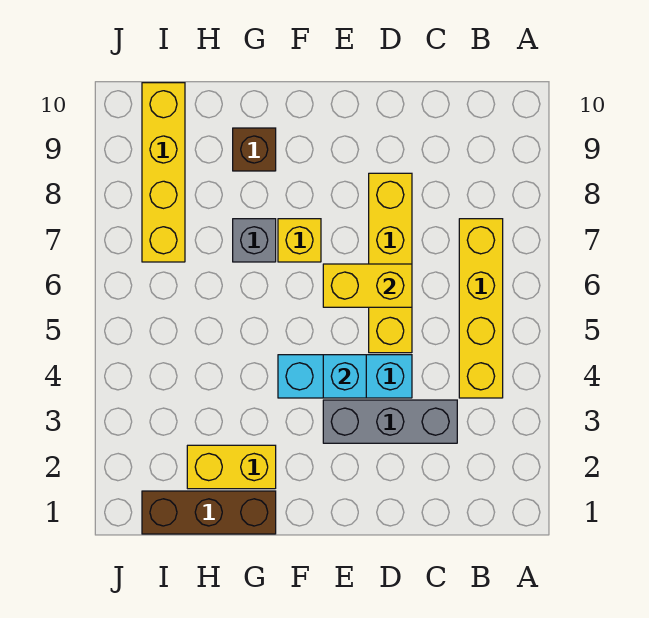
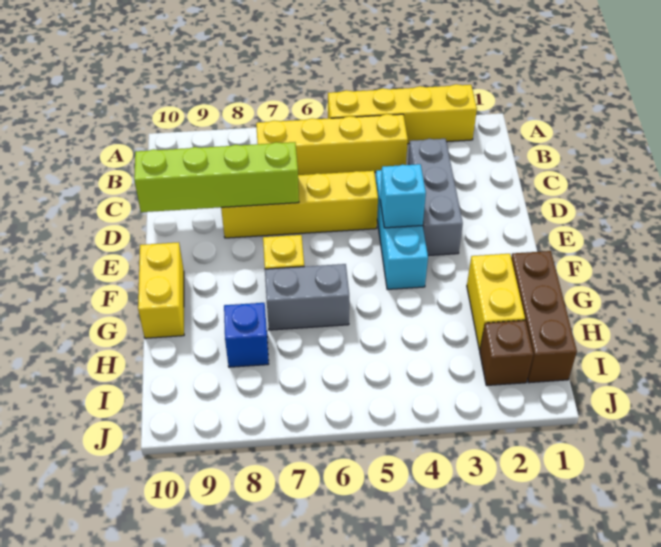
yellow brick D6:E6 level 2 -> yellow brick F10:G10 level 1
none -> lime brick D7:D10 level 2
grey brick G7 level 1 -> grey brick G6:G7 level 1
brown brick G9 level 1 -> brown brick I2 level 1
none -> blue brick H8 level 1
yellow brick I7:I10 level 1 -> yellow brick A2:A5 level 1

